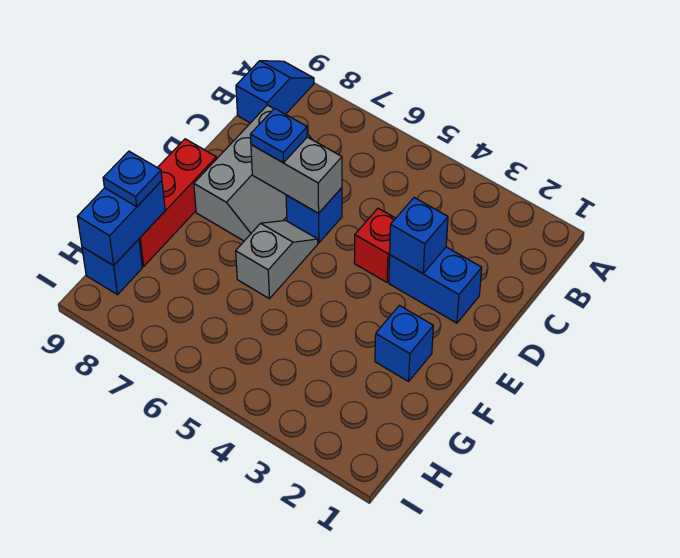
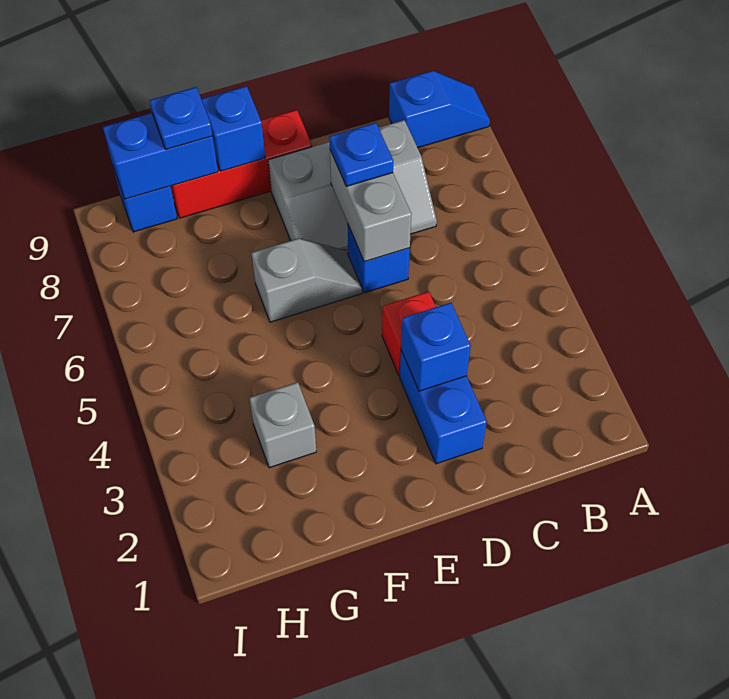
blue brick F2 level 1 -> blue brick F9 level 2
none -> grey brick G3 level 1

